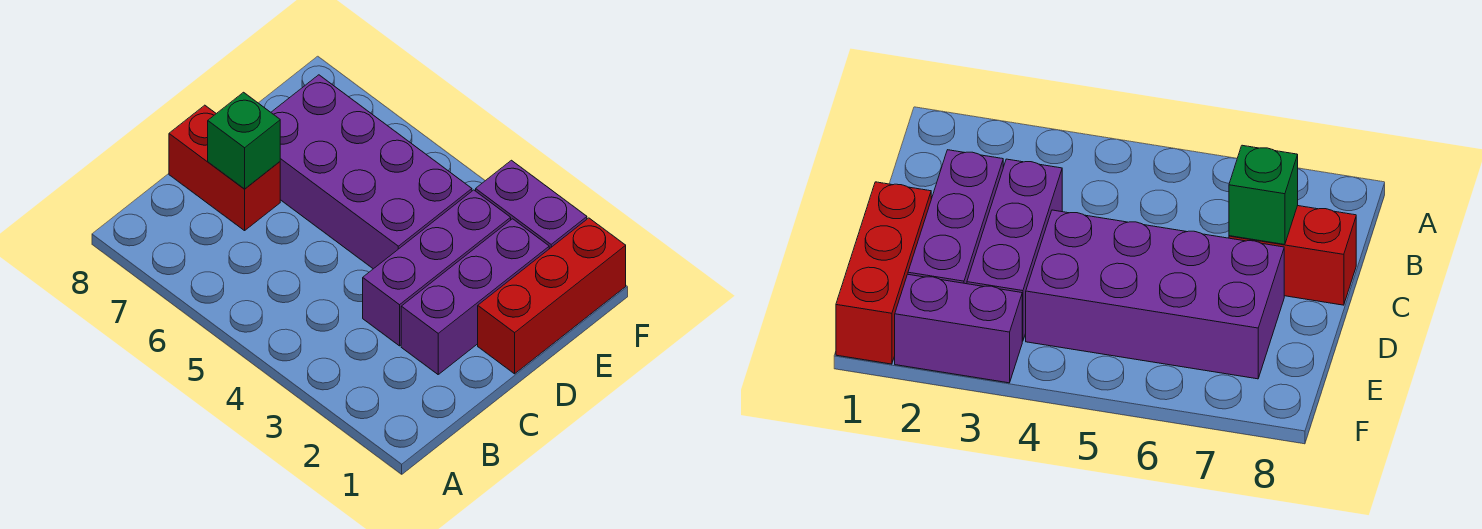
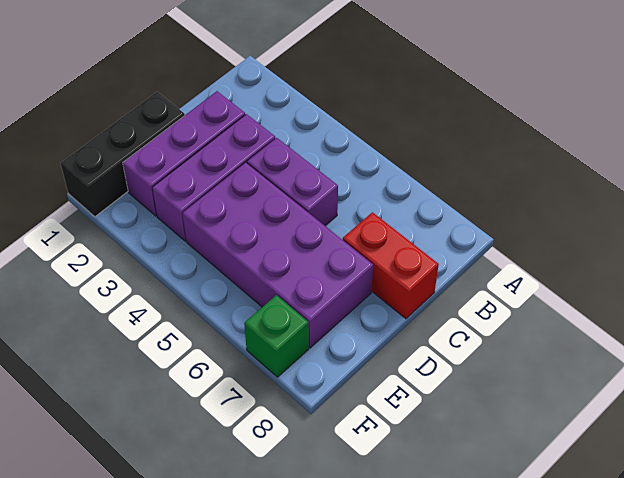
green brick C7 level 2 -> green brick F7 level 1
red brick D1:F1 level 1 -> black brick D1:F1 level 1
purple brick F2:F3 level 1 -> purple brick C4:C5 level 1

